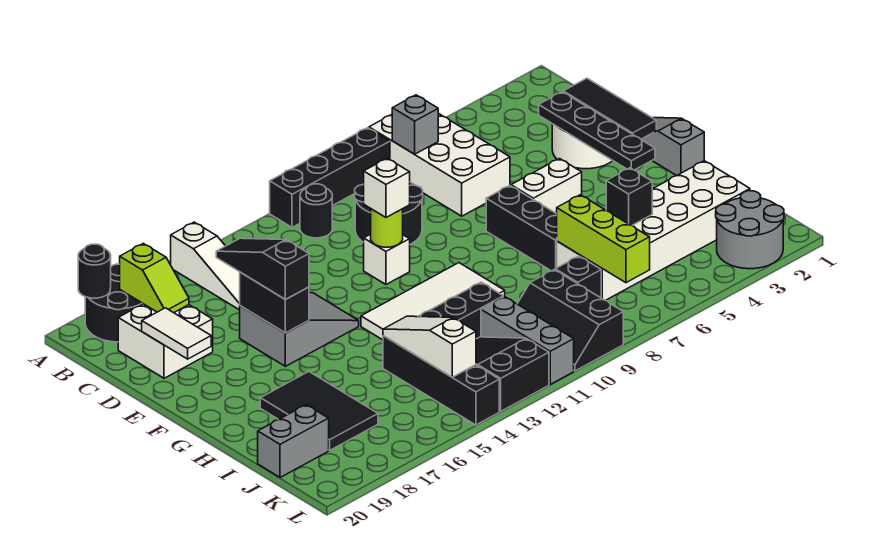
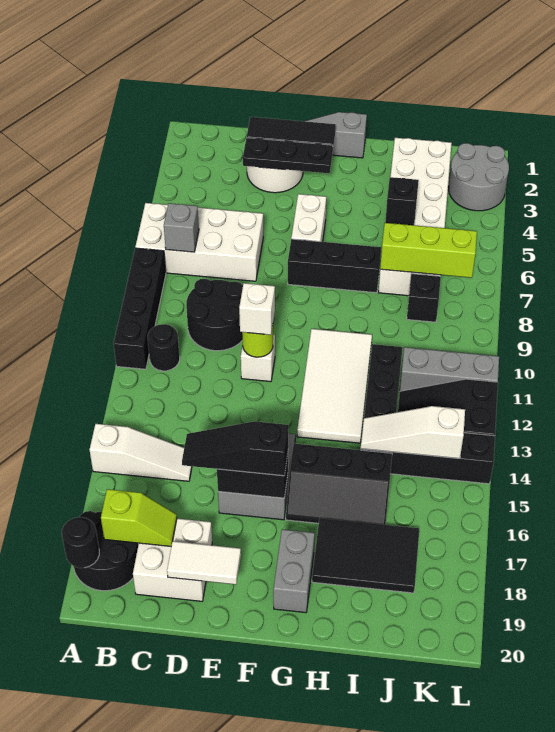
black plate D3:G3 level 2 -> black plate D3:F3 level 2
black slope J9:L10 level 1 top 9 -> black slope G15:I16 level 1 top 15
grey brick J19:J20 level 1 -> grey brick G18:G19 level 1

